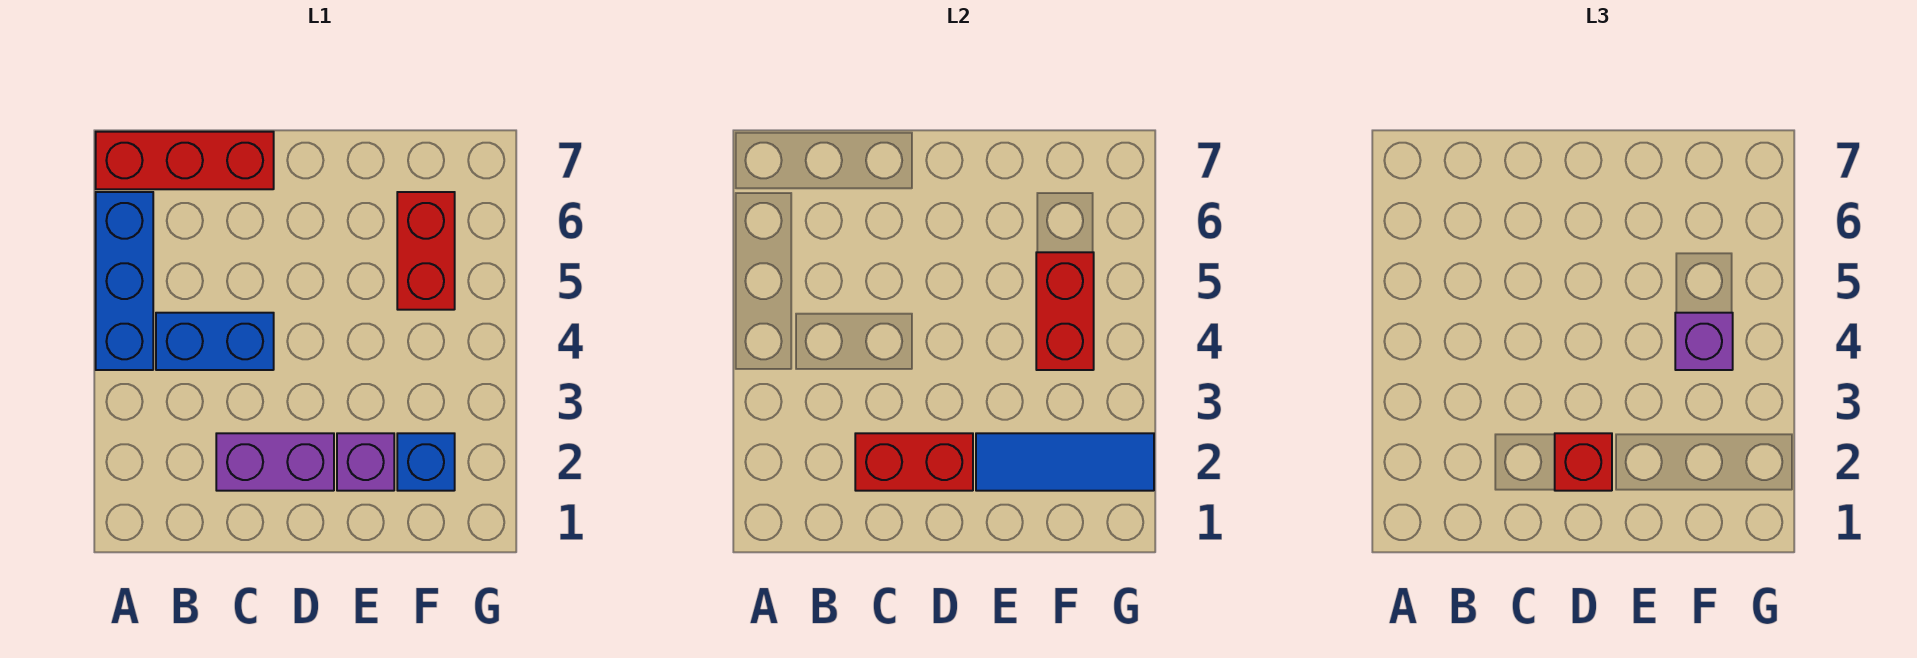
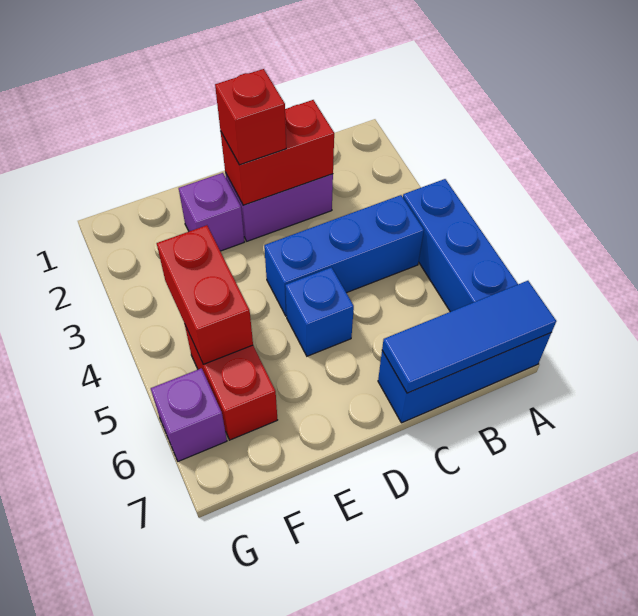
red brick A7:C7 level 1 -> blue brick A7:C7 level 1
blue brick B4:C4 level 1 -> blue brick B4:D4 level 1
blue tile E2:G2 level 2 -> blue tile A7:C7 level 2
blue brick F2 level 1 -> blue brick D5 level 1
purple brick F4 level 3 -> purple brick G6 level 1

